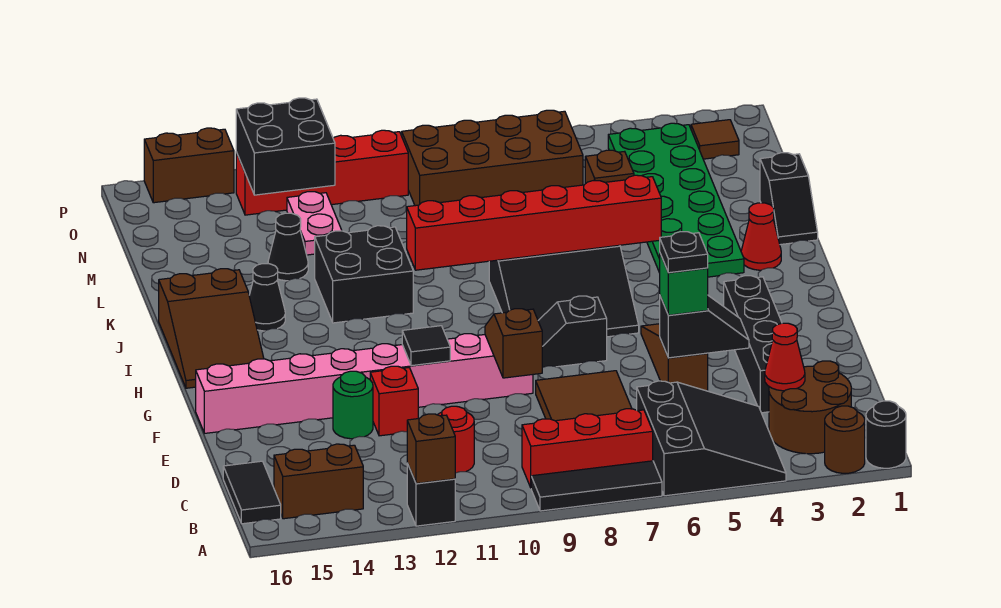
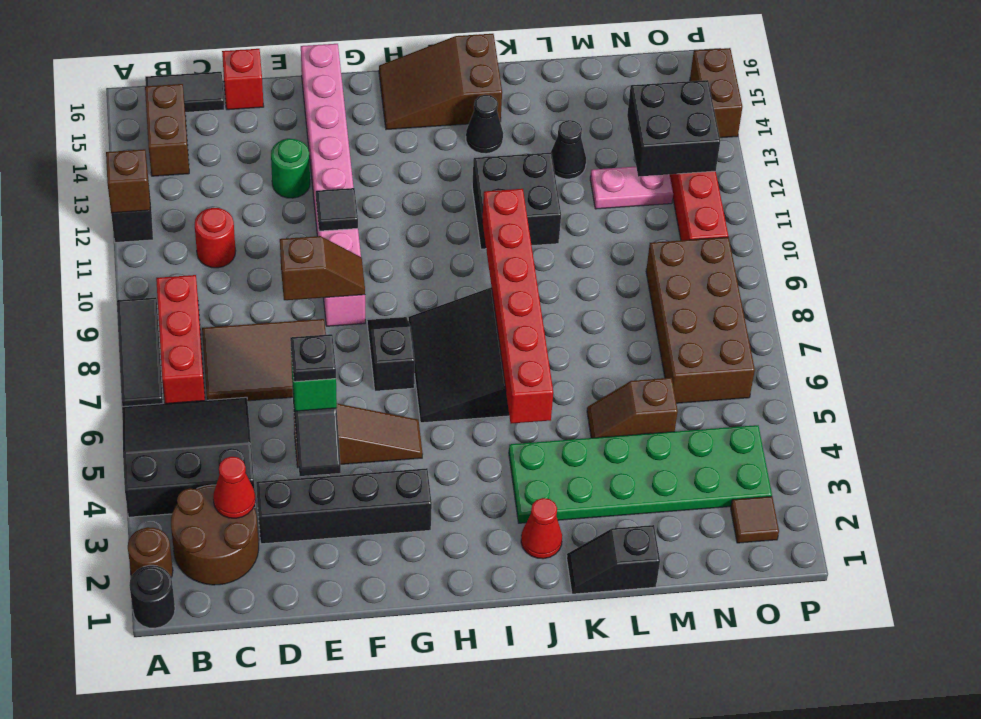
black slope A4:C6 level 1 top 6 -> black slope A4:C6 level 1 top 4
red brick E12 level 1 -> red brick D16 level 1

